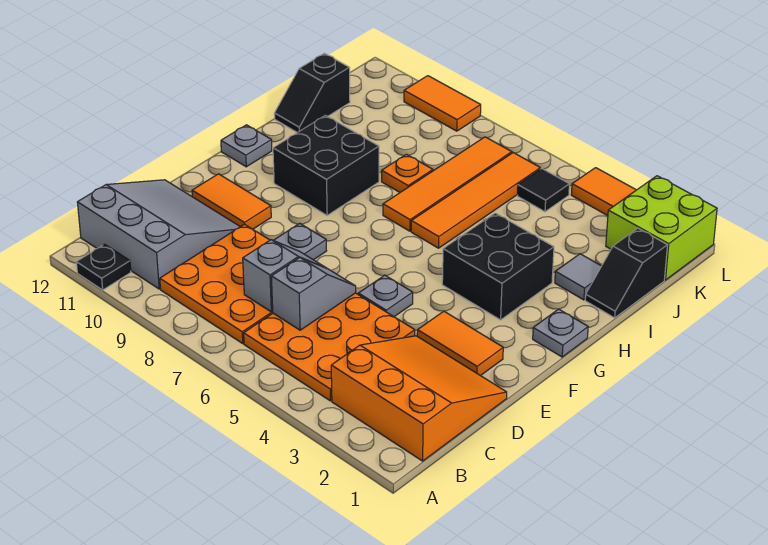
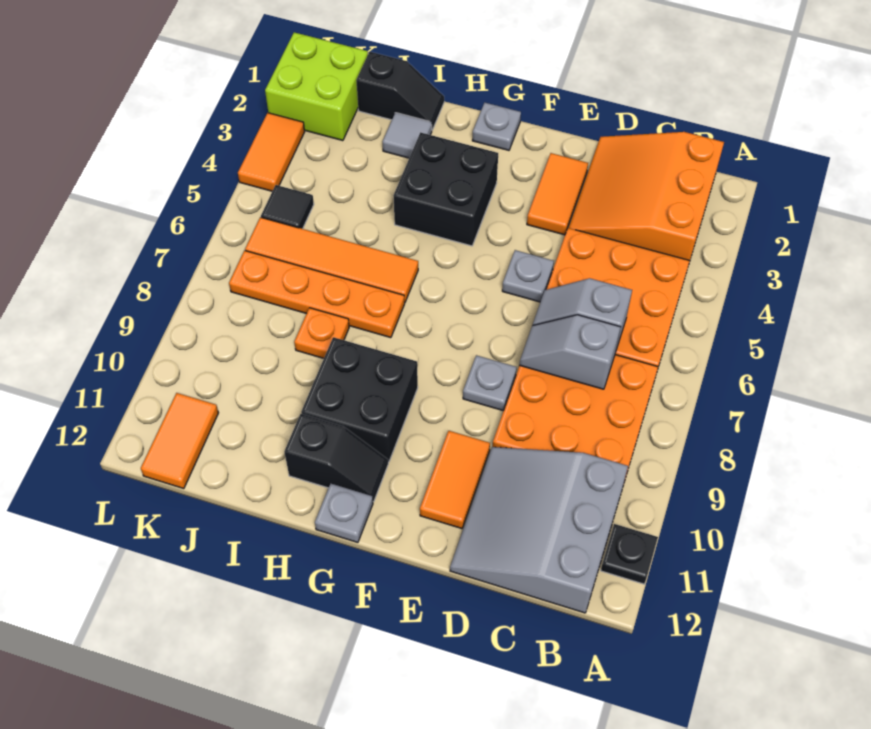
orange tile H7:K7 level 1 -> orange plate H7:K7 level 1
black slope I12:J12 level 1 top J -> black slope G11:H11 level 1 top H
orange tile L9:L10 level 1 -> orange tile K11:K12 level 1

